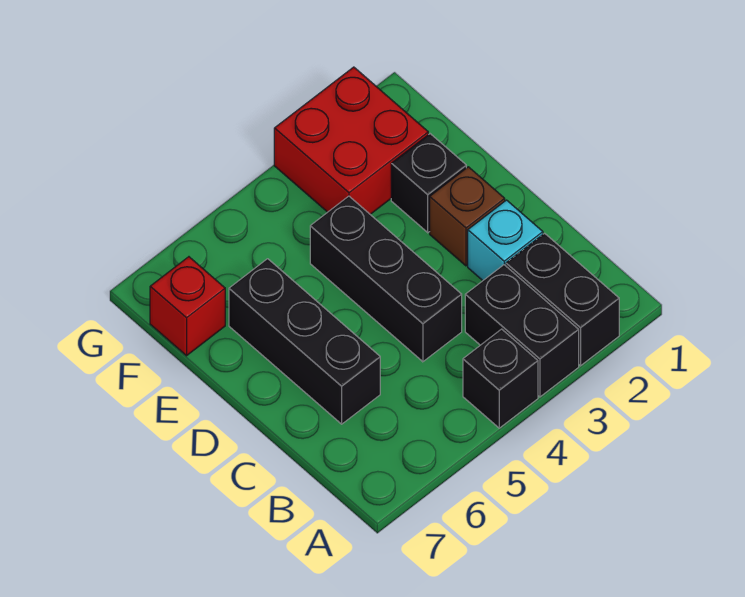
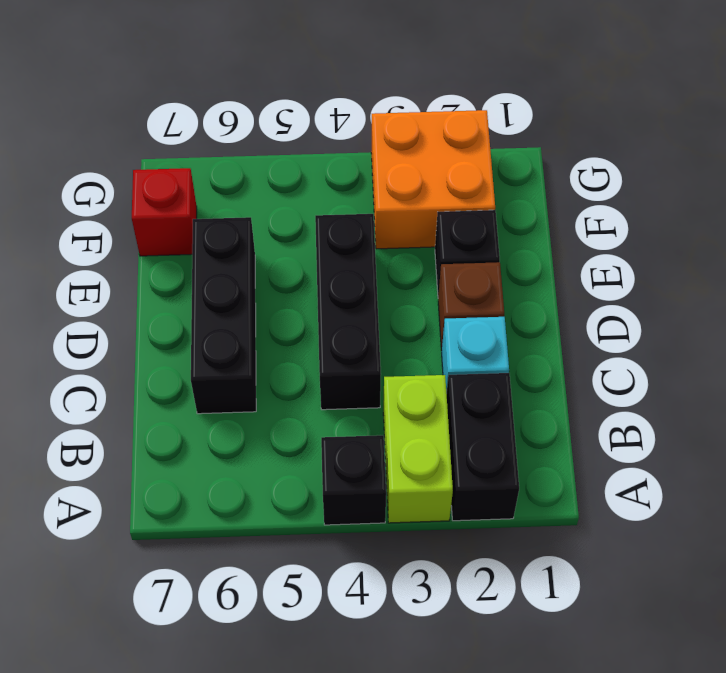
black brick A3:B3 level 1 -> lime brick A3:B3 level 1
red brick F2:G3 level 1 -> orange brick F2:G3 level 1

